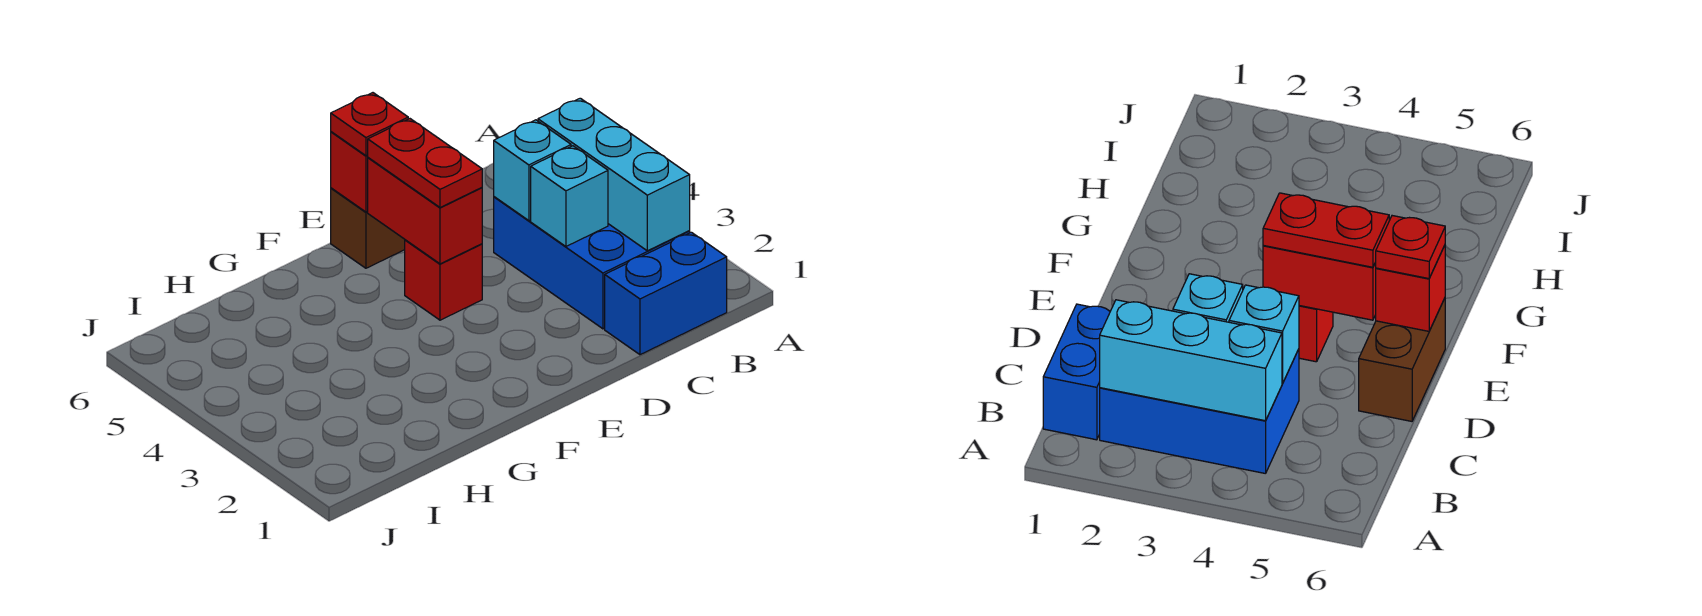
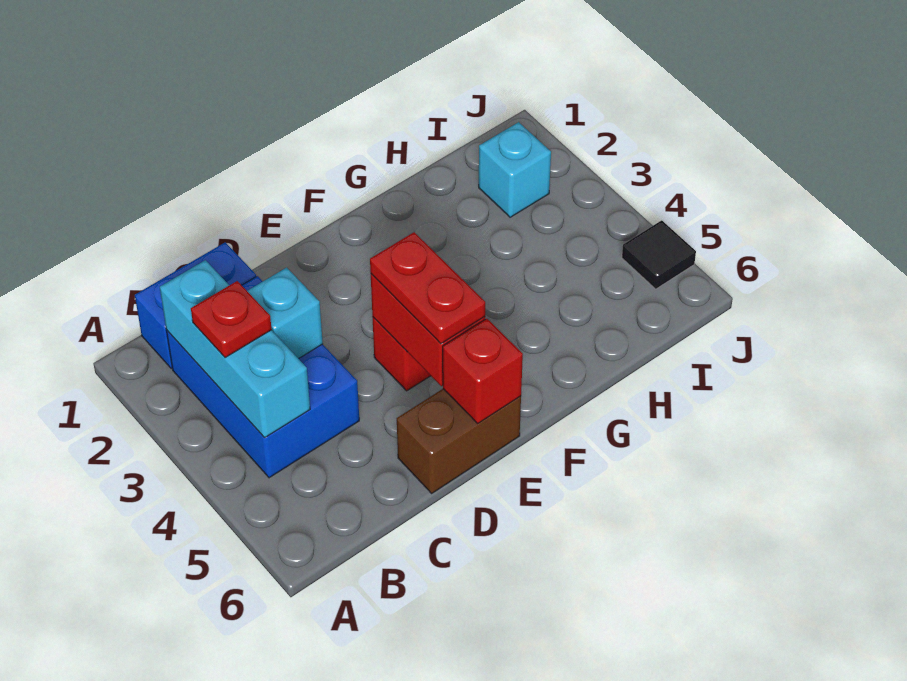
cyan brick C4 level 2 -> cyan brick I2 level 1
red plate E6 level 3 -> red plate B3 level 3
none -> black tile J5 level 1

